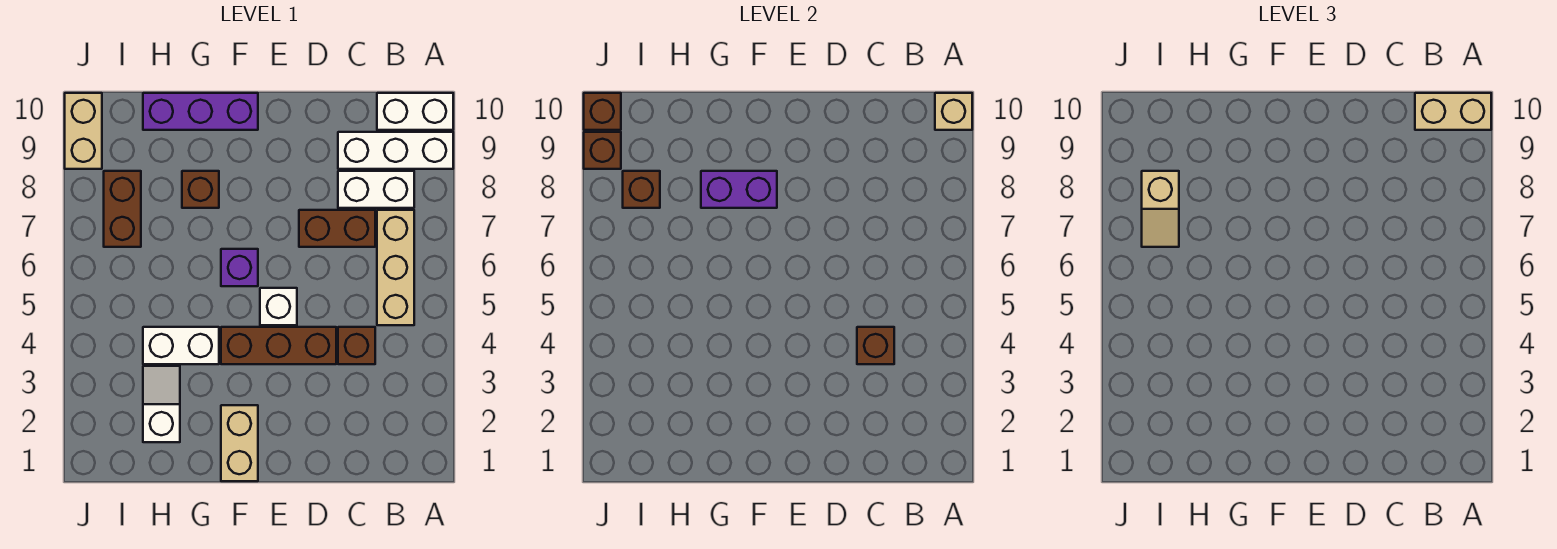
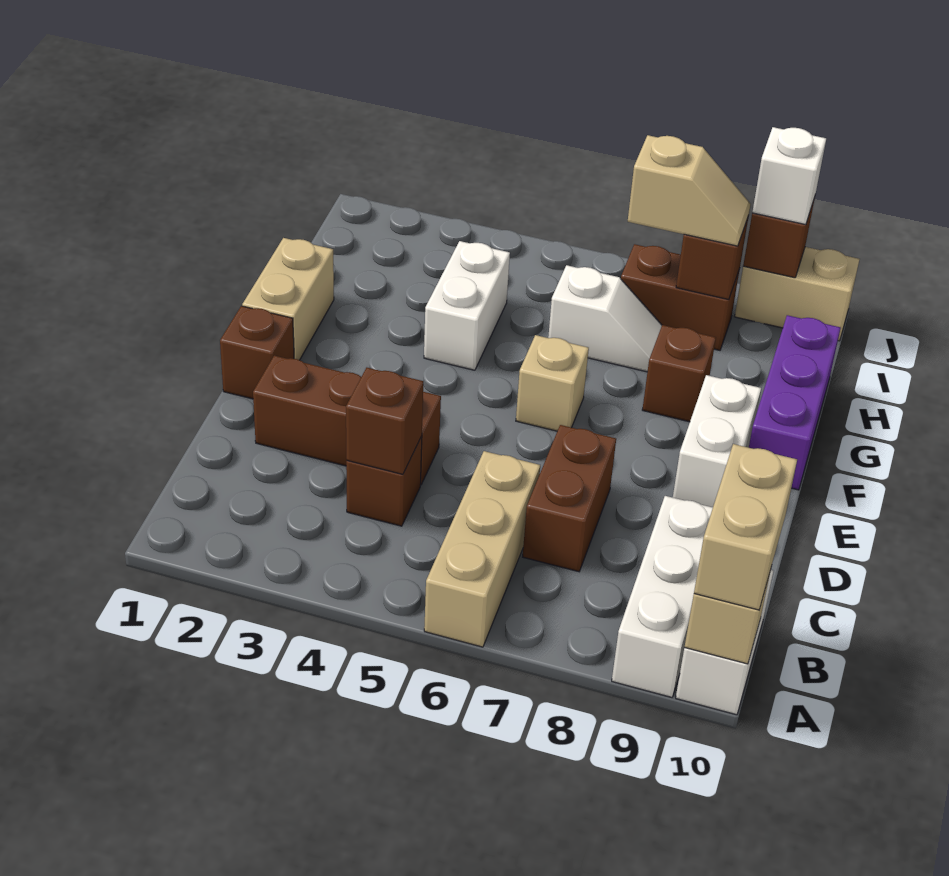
tan brick B5:B7 level 1 -> tan brick A6:C6 level 1
white brick B8:C8 level 1 -> white brick E9:F9 level 1
brown brick D4:F4 level 1 -> brown brick D2:D4 level 1
white brick E5 level 1 -> white brick J9 level 3
tan brick F1:F2 level 1 -> tan brick F1:G1 level 1
purple brick F6 level 1 -> tan brick F6 level 1
purple brick F8:G8 level 2 -> none
white slope H2:H3 level 1 top 2 -> white slope H6:H7 level 1 top 6
tan slope I7:I8 level 3 top 8 -> tan slope I7:I8 level 3 top 7
brown brick J10 level 2 -> brown brick E1 level 1

